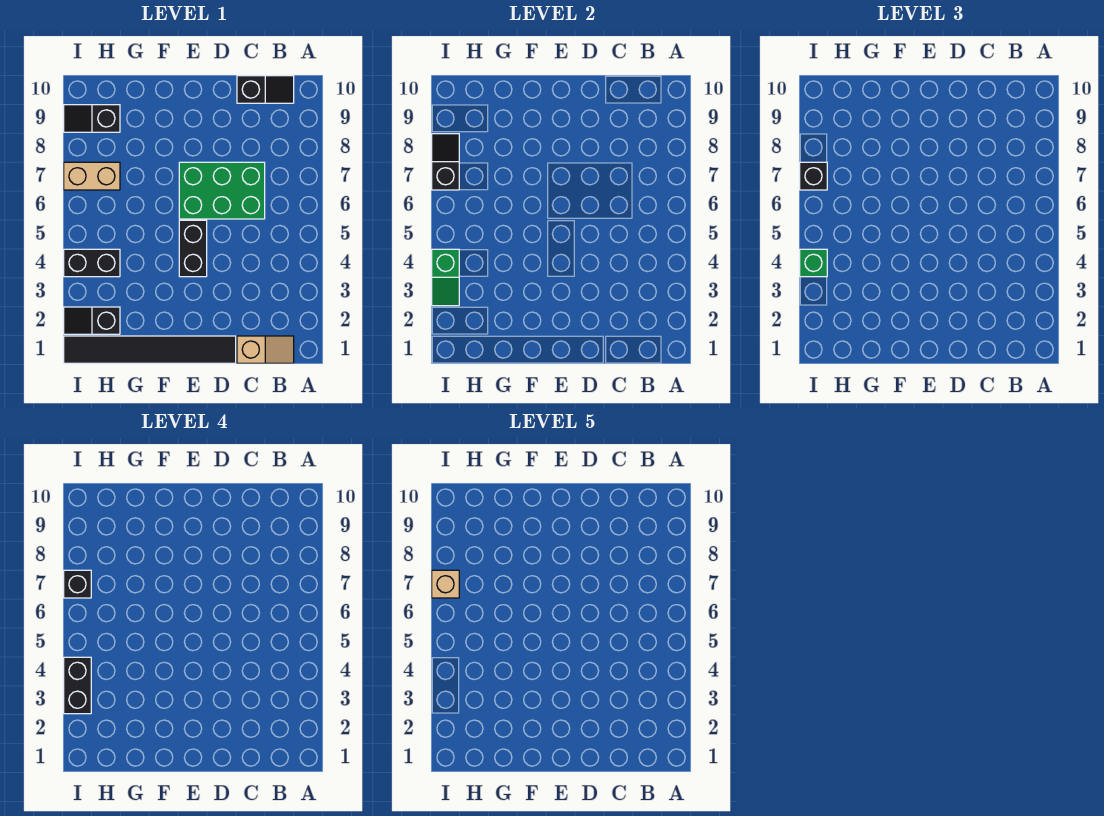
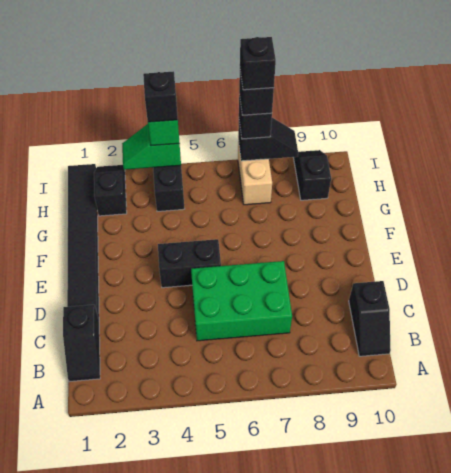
tan slope B1:C1 level 1 top C -> black slope B1:C1 level 1 top C
green brick C6:E7 level 1 -> green brick C5:D7 level 1
black brick I3:I4 level 4 -> black brick I4 level 4
tan brick I7 level 5 -> black brick I7 level 5

